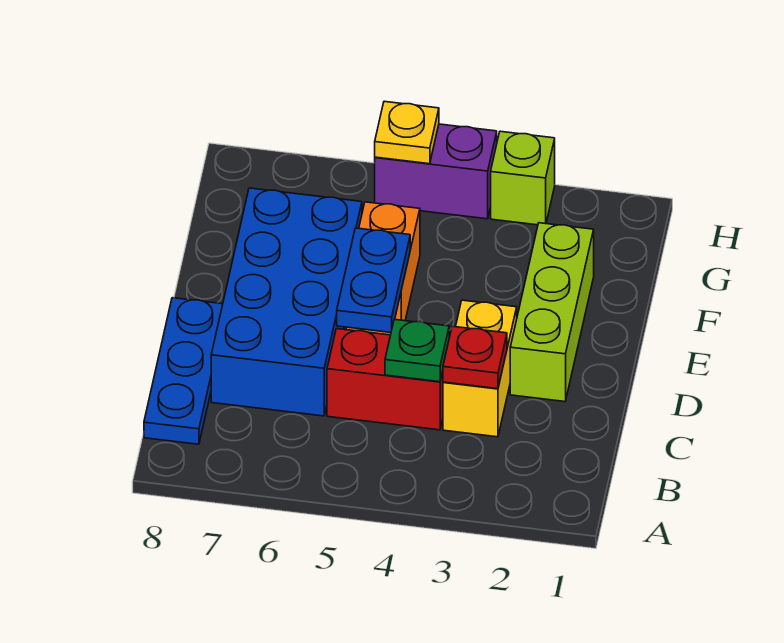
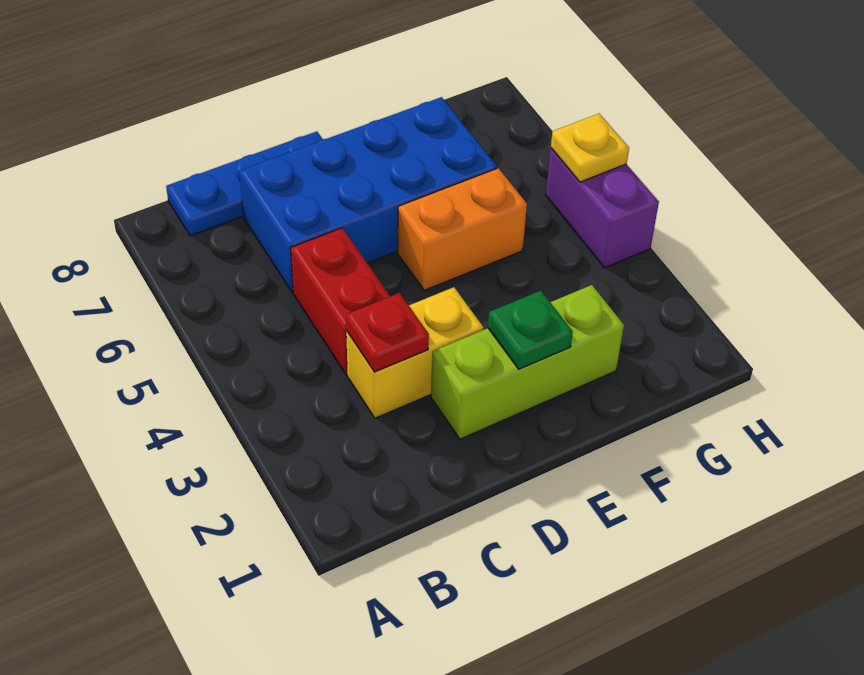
green plate C4 level 2 -> green plate E2 level 2
blue plate D5:E5 level 2 -> none
lime brick H3 level 1 -> none

